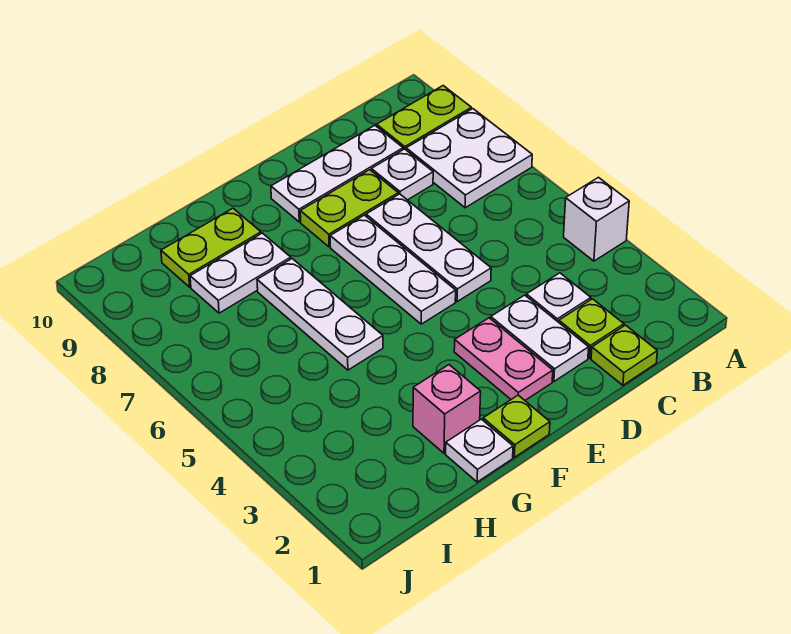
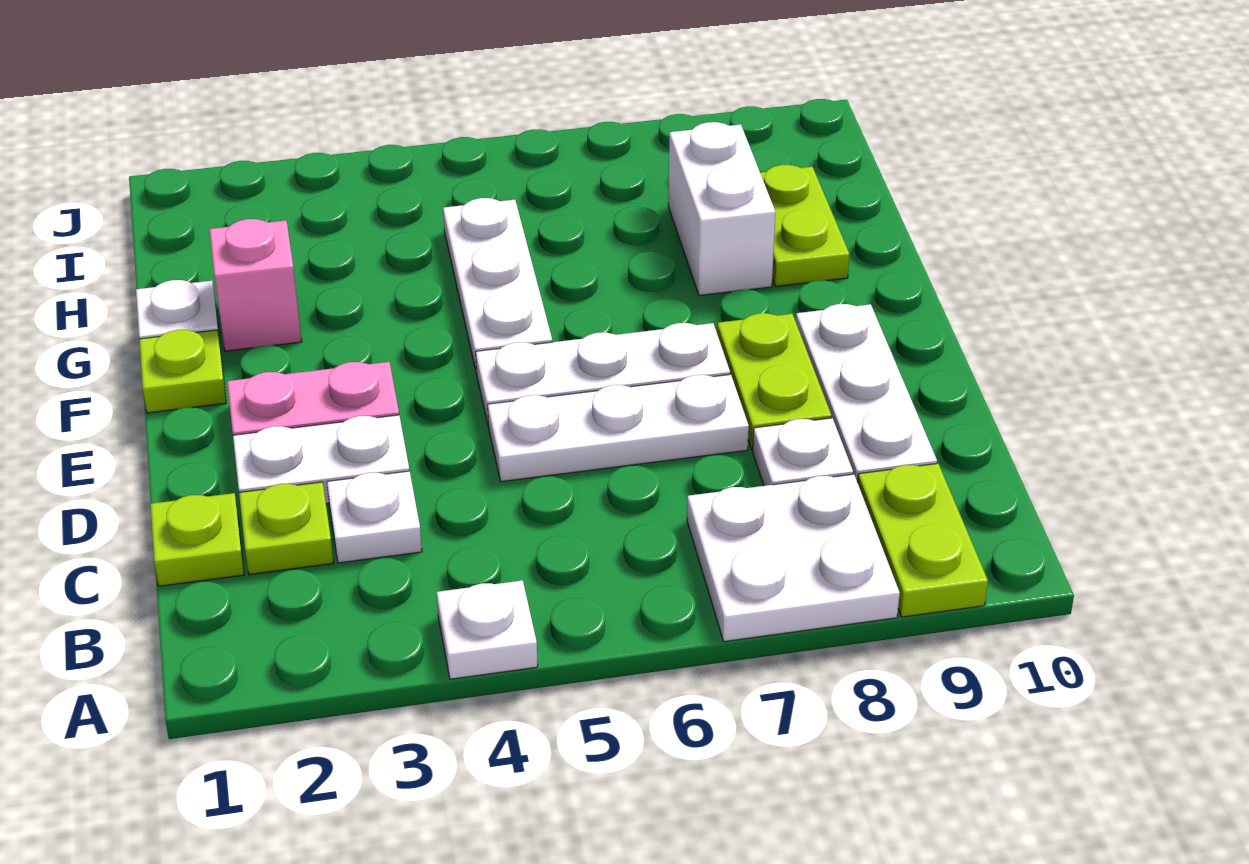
white brick A4 level 1 -> white plate A4 level 1
white plate G5:G7 level 1 -> white plate F5:H5 level 1
white plate G8:H8 level 1 -> white brick G8:H8 level 1

